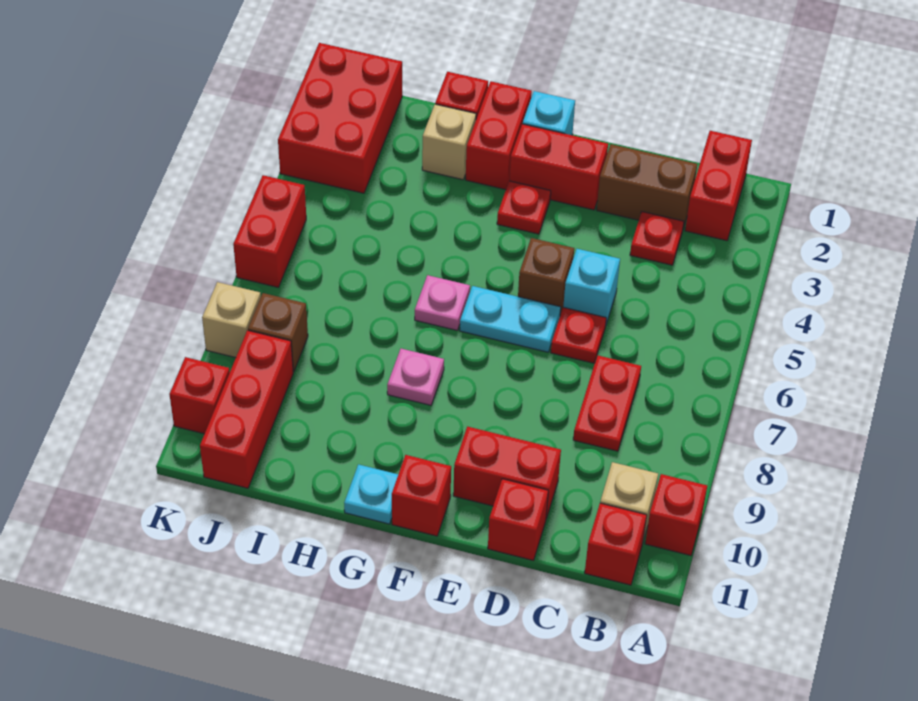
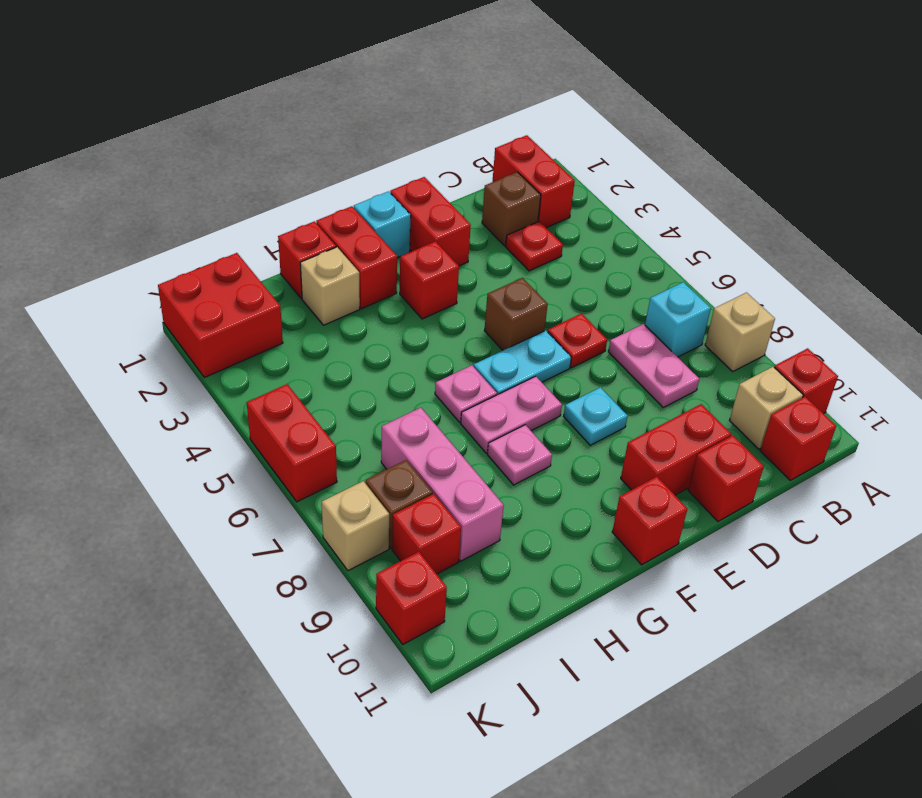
none -> tan brick A8 level 1
brown brick C2:D2 level 1 -> brown brick C2 level 1
red plate C7:C8 level 1 -> pink plate C7:C8 level 1
cyan brick D5 level 1 -> cyan brick B7 level 1
red brick E2:F2 level 1 -> red brick E1:E2 level 1
red plate F3 level 1 -> red brick F3 level 1
none -> pink plate F7:G7 level 1
cyan plate G11 level 1 -> cyan plate E8 level 1
none -> pink brick I7:I9 level 1
red brick J1:K3 level 1 -> red brick J1:K2 level 1
red brick J9:J11 level 1 -> red brick J9 level 1

